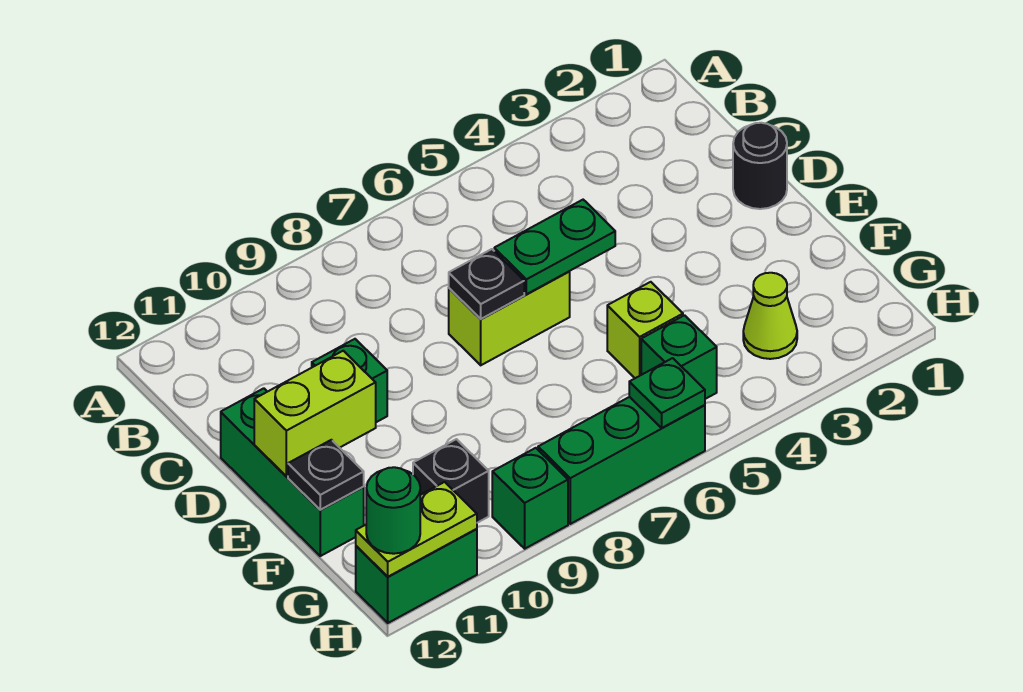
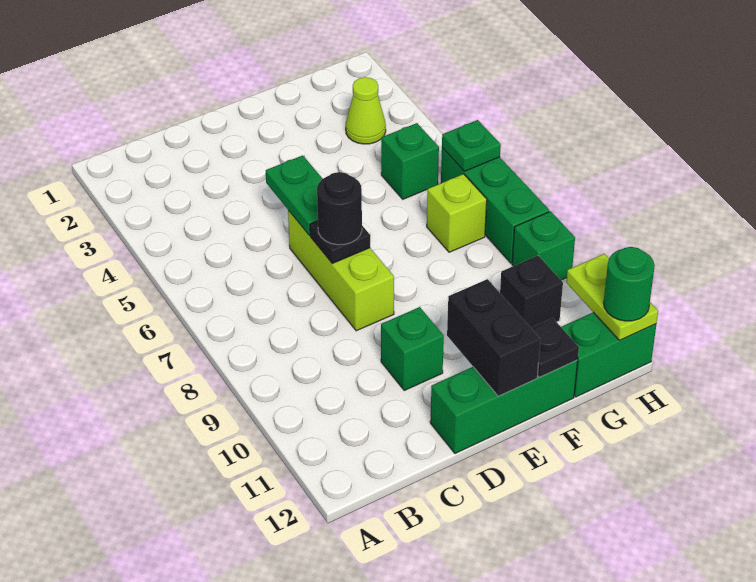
black round brick D1 level 1 -> black round brick D7 level 3
lime brick D6:D7 level 1 -> lime brick D6:D8 level 1
lime brick E11:E12 level 2 -> black brick E11:E12 level 2
lime brick F5 level 1 -> lime brick G7 level 1
green brick H11:H12 level 1 -> green brick G12:H12 level 1

